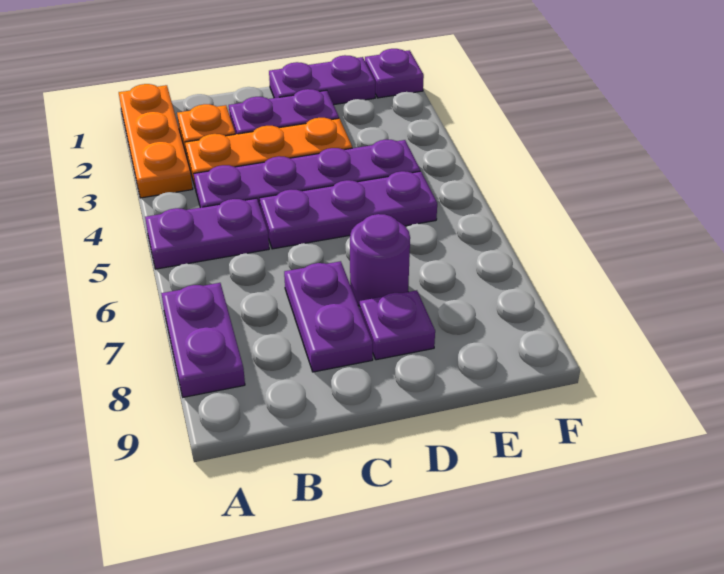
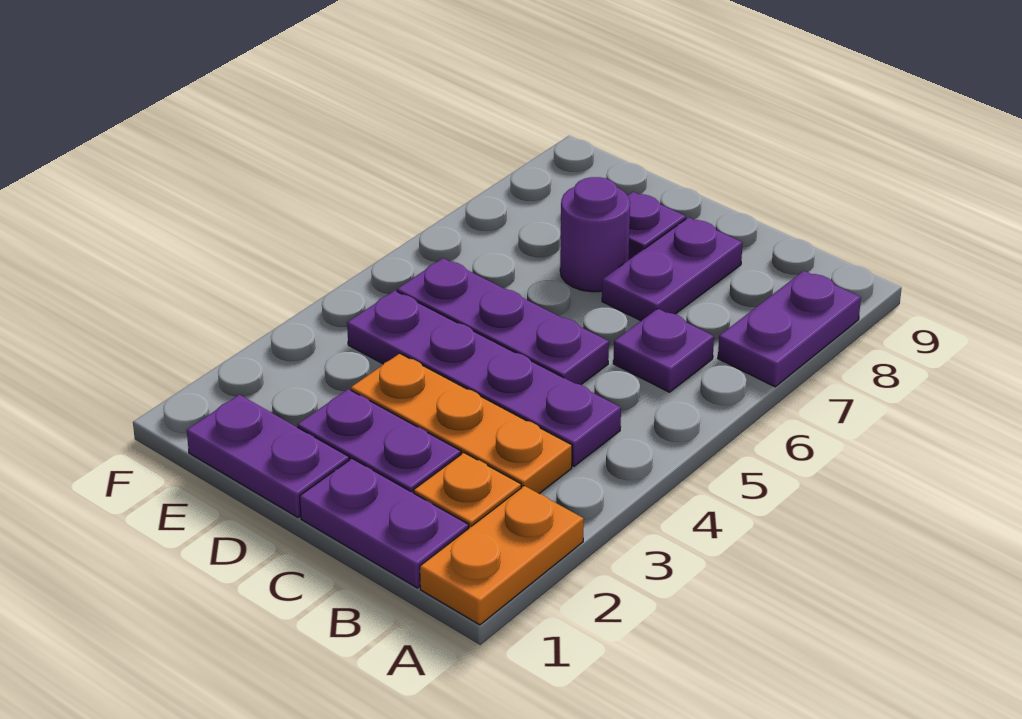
orange plate A1:A3 level 1 -> orange plate A1:A2 level 1
purple plate A5:B5 level 1 -> purple plate B1:C1 level 1
purple plate F1 level 1 -> purple plate B6 level 1

